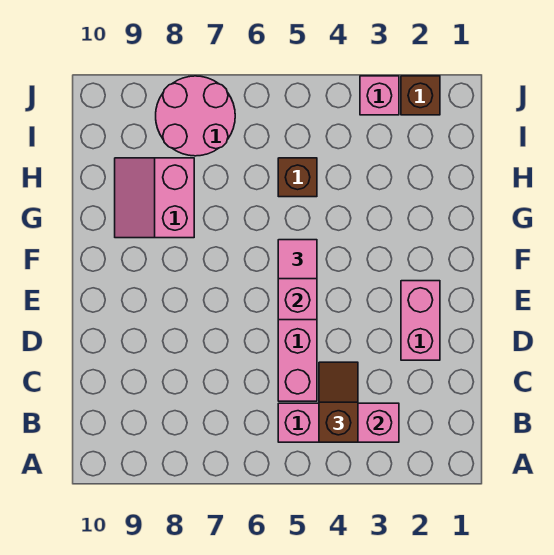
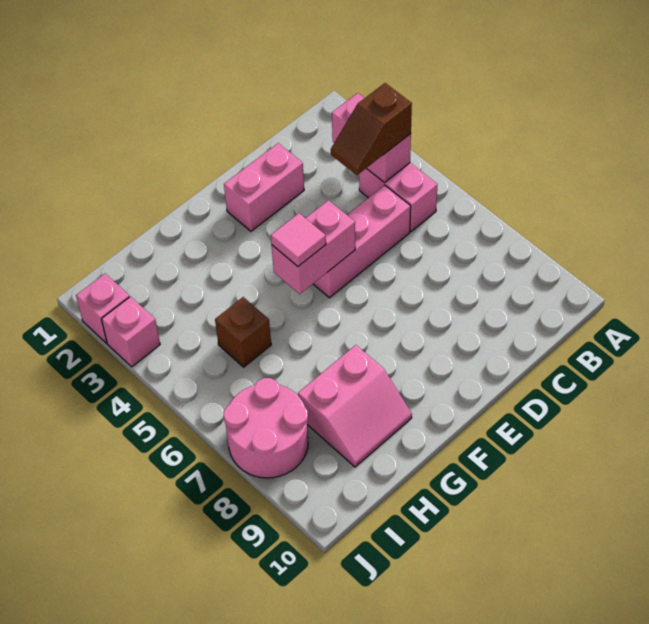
brown brick J2 level 1 -> pink brick J2 level 1

